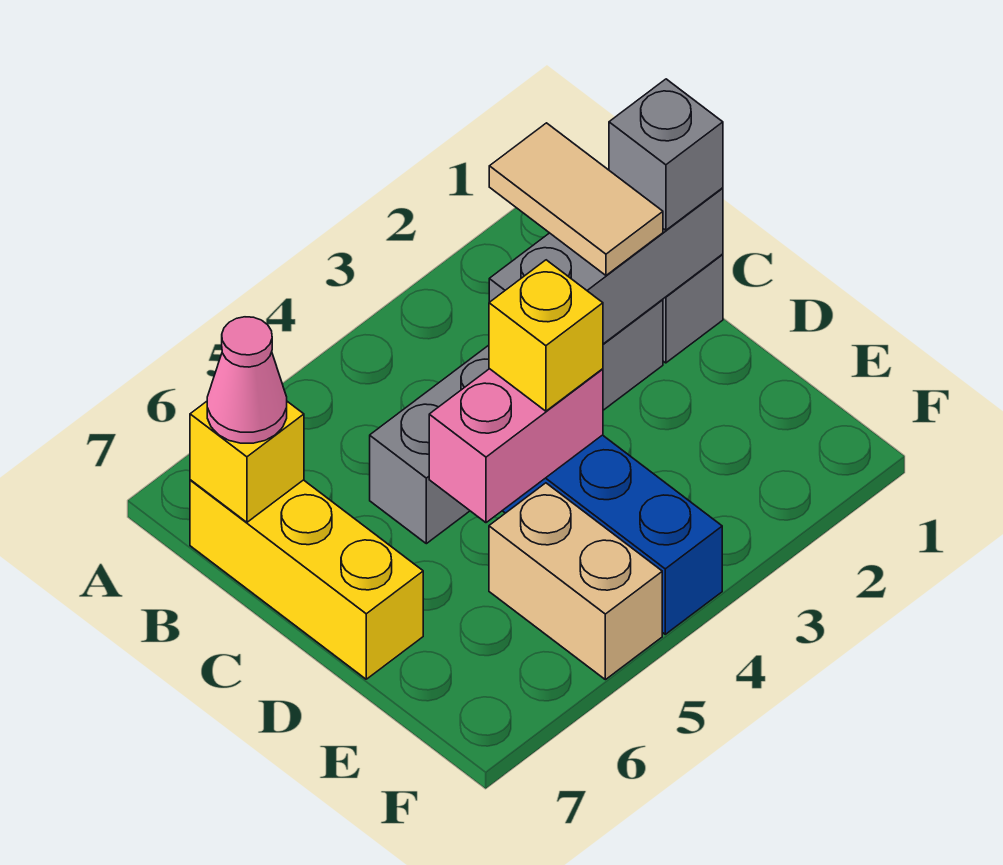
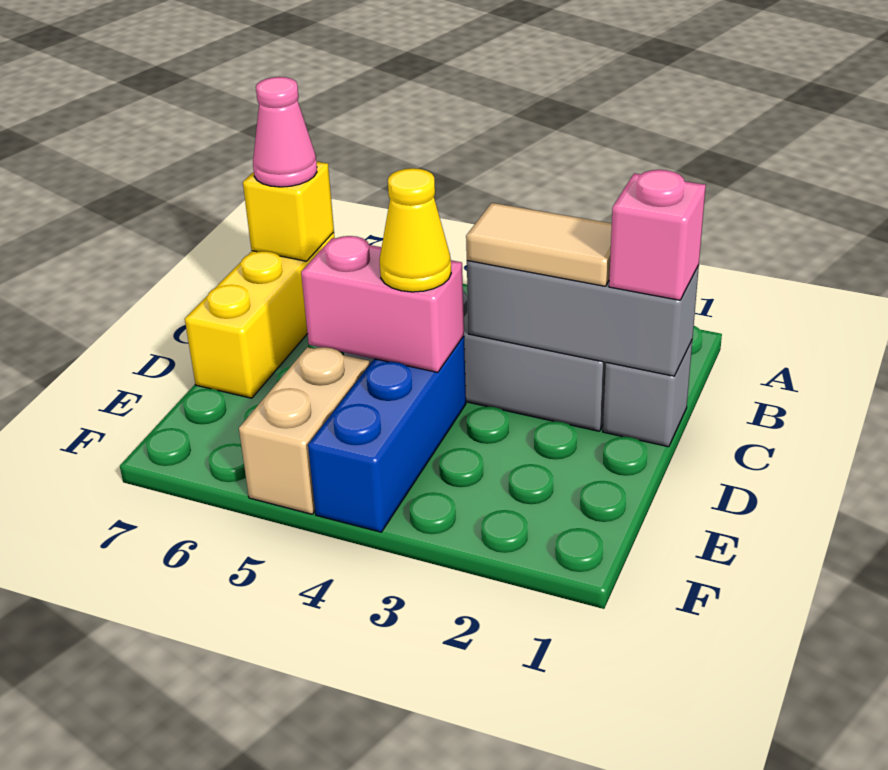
tan tile B2:C2 level 3 -> tan tile C2:C3 level 3
grey brick C1 level 3 -> pink brick C1 level 3
yellow brick D4 level 3 -> yellow cone D4 level 3

